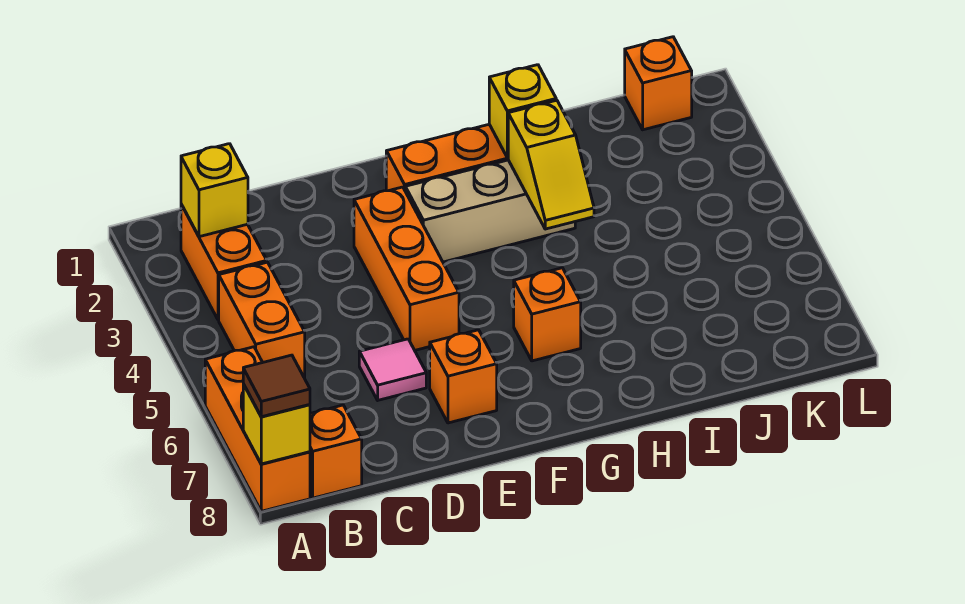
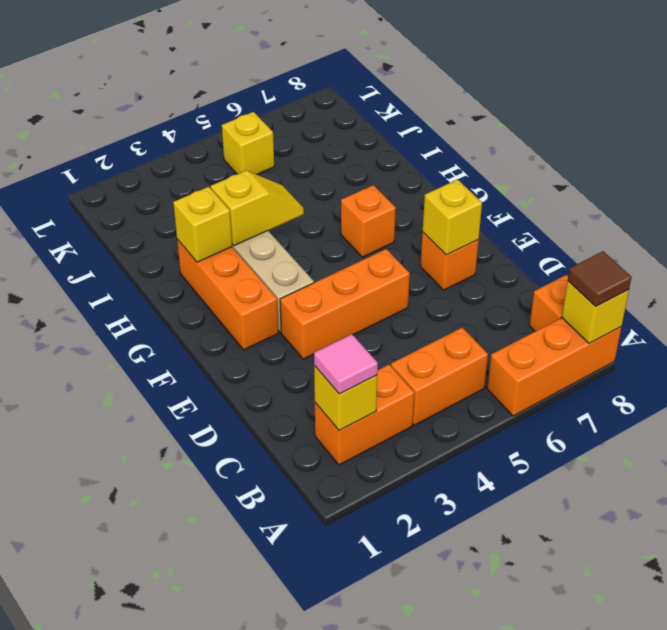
pink tile D6 level 1 -> pink tile B2 level 3
none -> yellow brick E7 level 2
orange brick K1 level 1 -> none
none -> yellow brick K5 level 1

